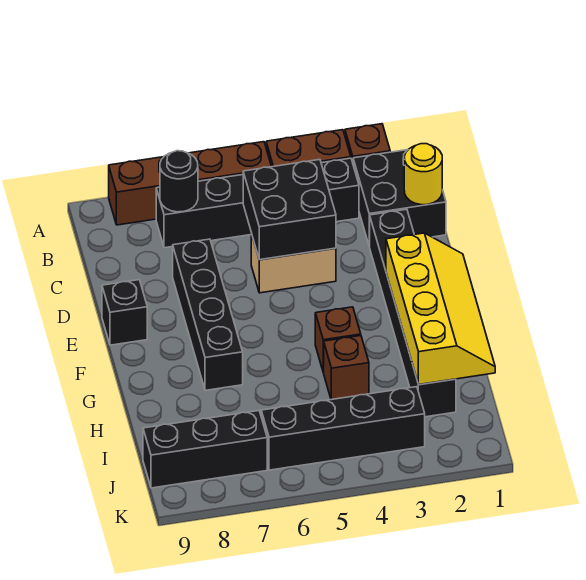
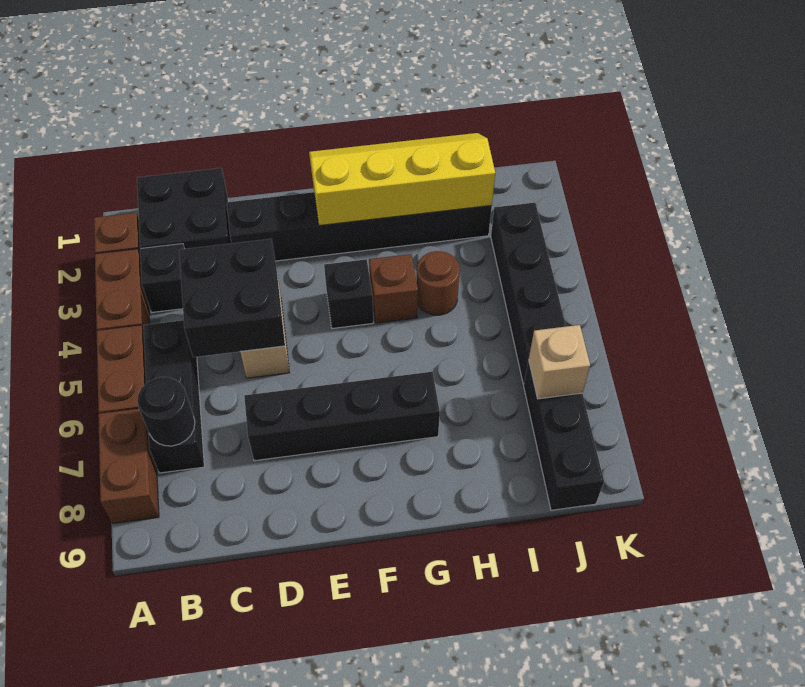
yellow round brick C1 level 2 -> none
black brick E9 level 1 -> black brick F4 level 1
brown brick H4 level 1 -> brown round brick H4 level 1
none -> tan brick J7 level 2

